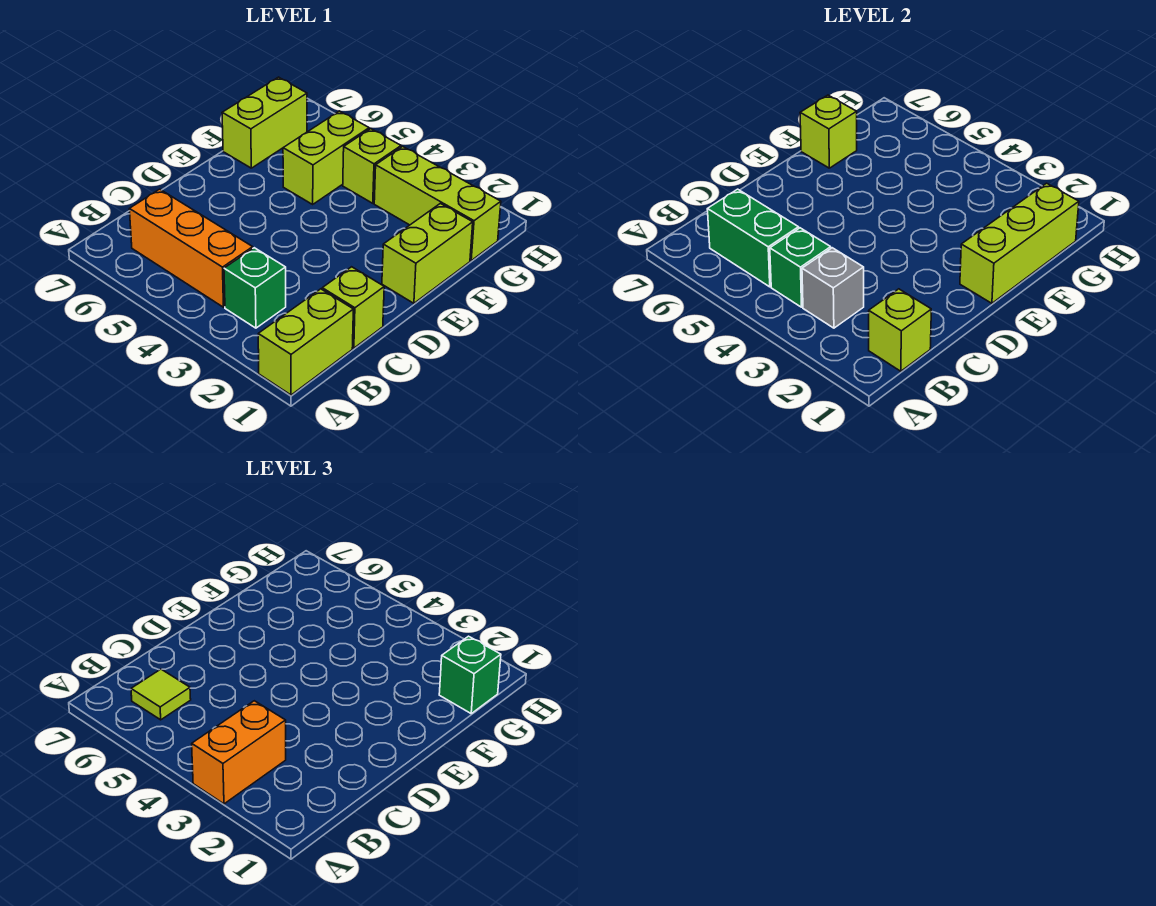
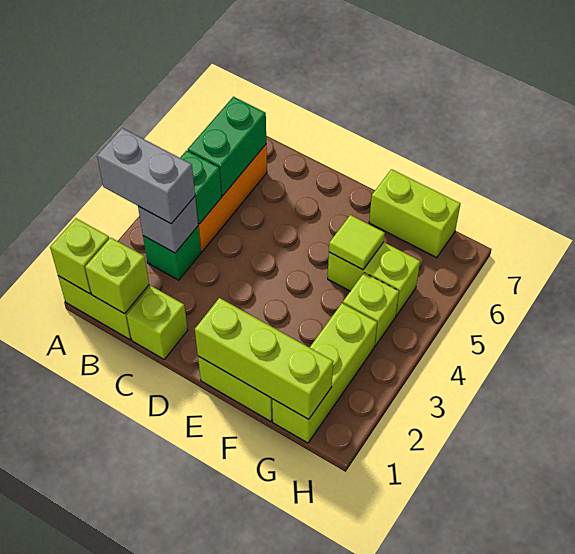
orange brick A3:B3 level 3 -> grey brick A3:B3 level 3
lime tile B6 level 3 -> lime tile F5 level 2
lime brick F7 level 2 -> lime brick A1 level 2
green brick G1 level 3 -> none

